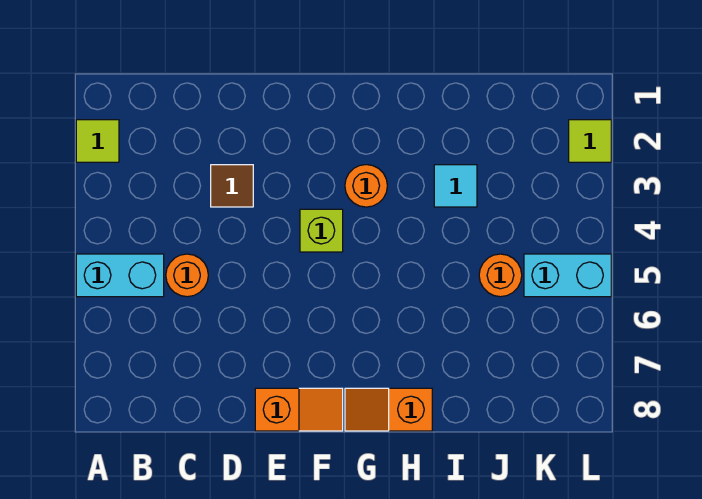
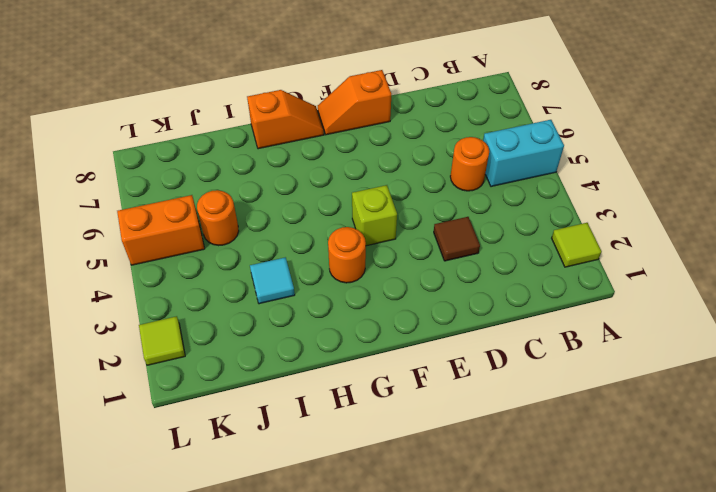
cyan brick K5:L5 level 1 -> orange brick K5:L5 level 1

